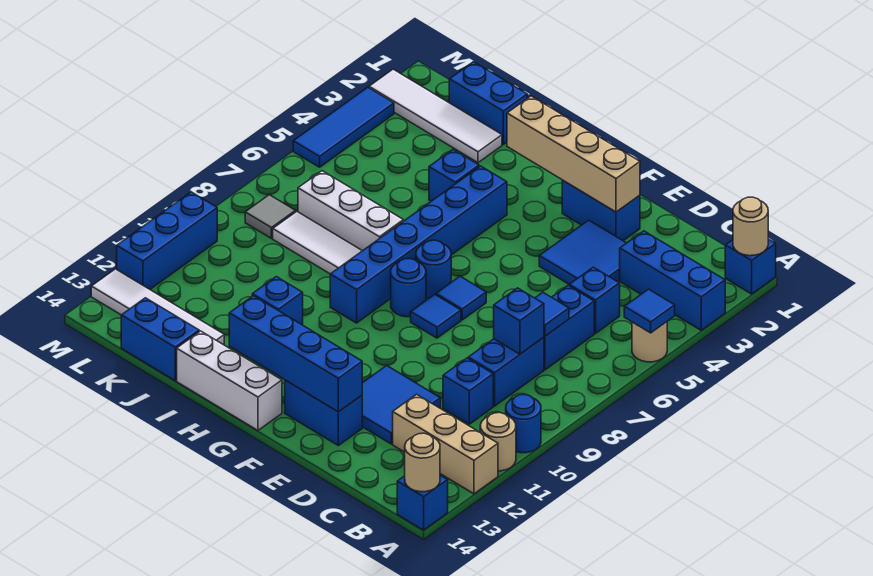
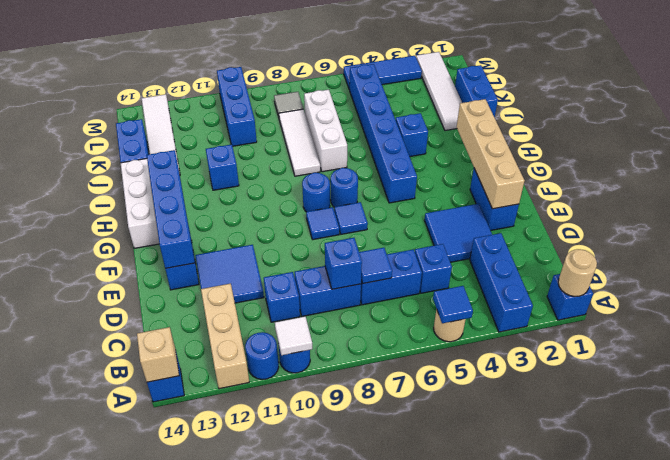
none -> white tile A10 level 2
tan round brick A11 level 1 -> blue round brick A11 level 1
tan round brick A14 level 2 -> tan brick A14 level 2
blue brick H4:H9 level 1 -> blue brick G5:L5 level 1
blue brick M10:M12 level 1 -> blue brick K10:M10 level 1

